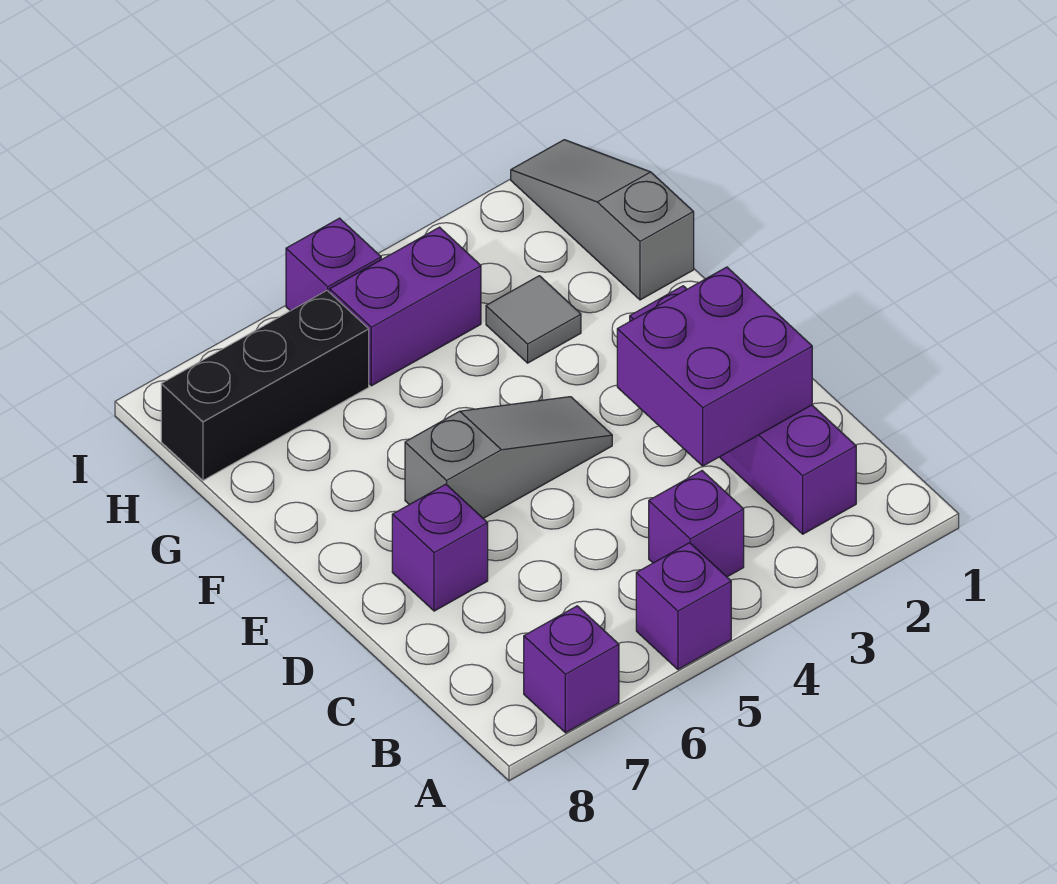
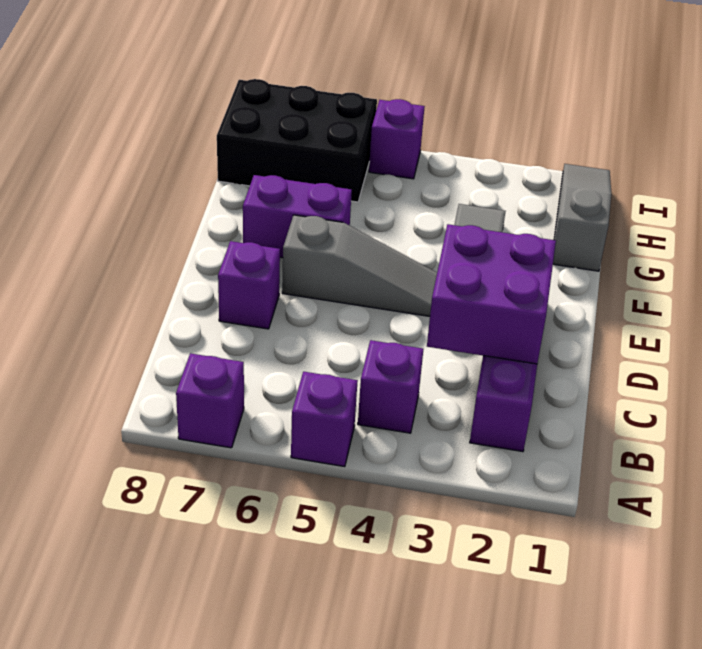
purple brick H4:H5 level 1 -> purple brick F6:F7 level 1
black brick H6:H8 level 1 -> black brick H6:I8 level 1

